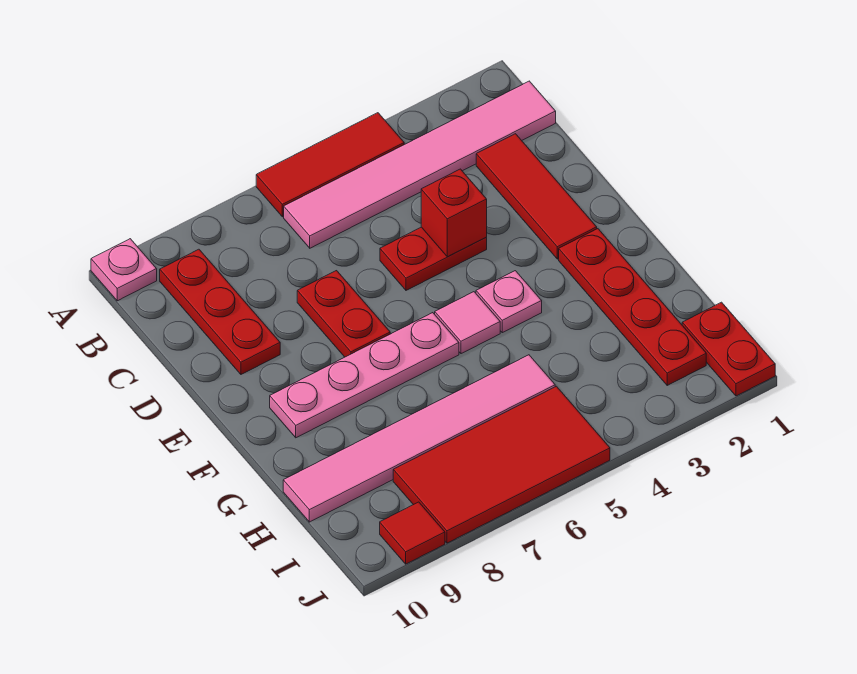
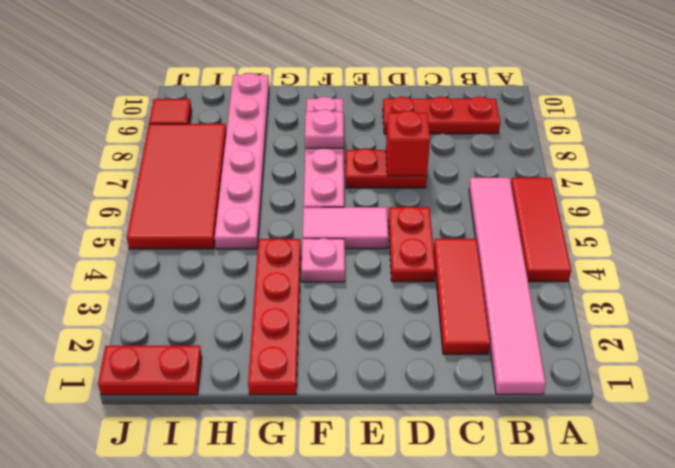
pink plate A10 level 1 -> pink plate F8 level 2
red tile C2:E2 level 1 -> red tile C2:C4 level 1
red brick D4 level 2 -> red brick D7 level 2
red plate F2:I2 level 1 -> red plate G1:G4 level 1
pink tile F5 level 1 -> pink tile E5:F5 level 1
pink tile H5:H10 level 1 -> pink plate H5:H10 level 1

